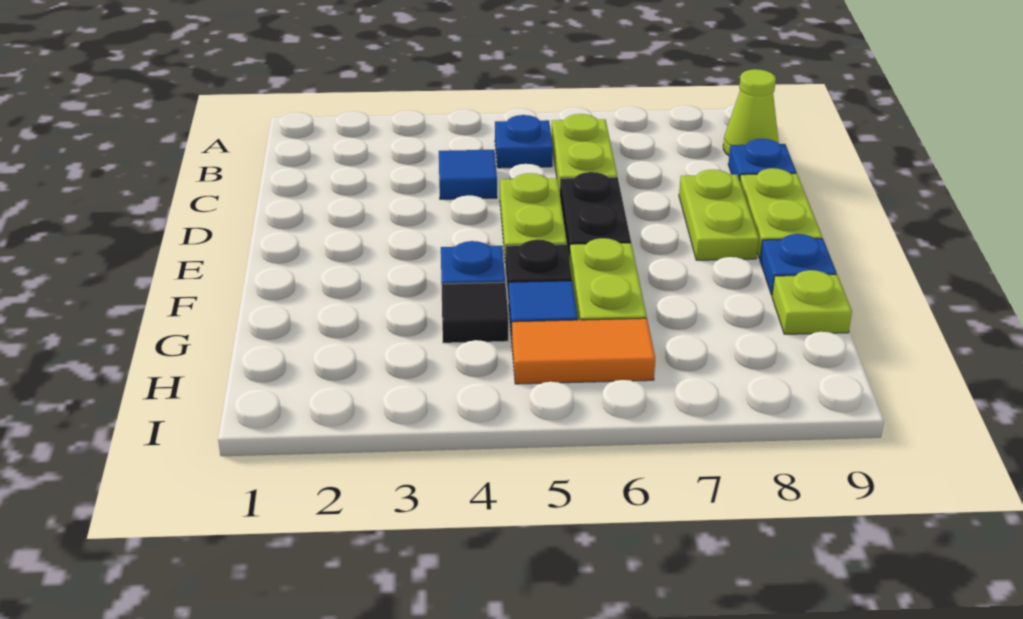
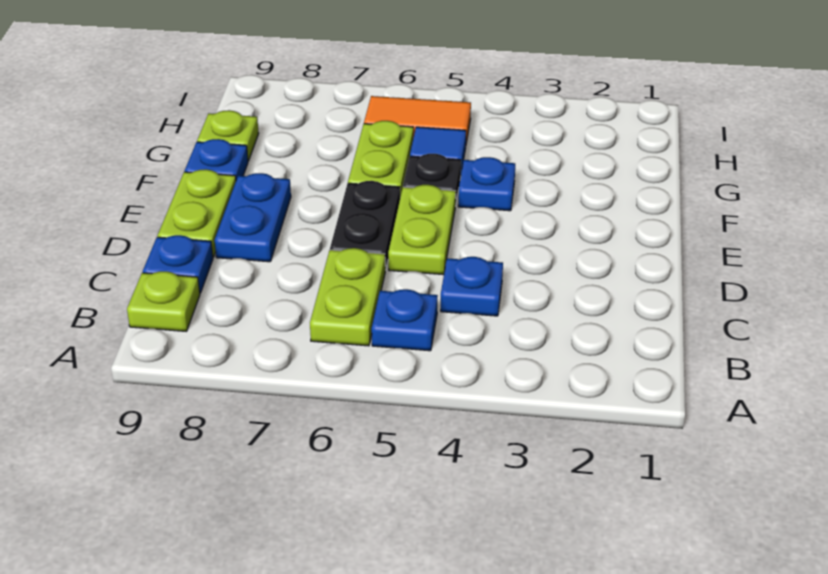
lime cone B9 level 1 -> lime plate B9 level 1
blue tile C4 level 1 -> blue plate C4 level 1
lime plate D8:E8 level 1 -> blue plate D8:E8 level 1
black tile G4 level 1 -> none

